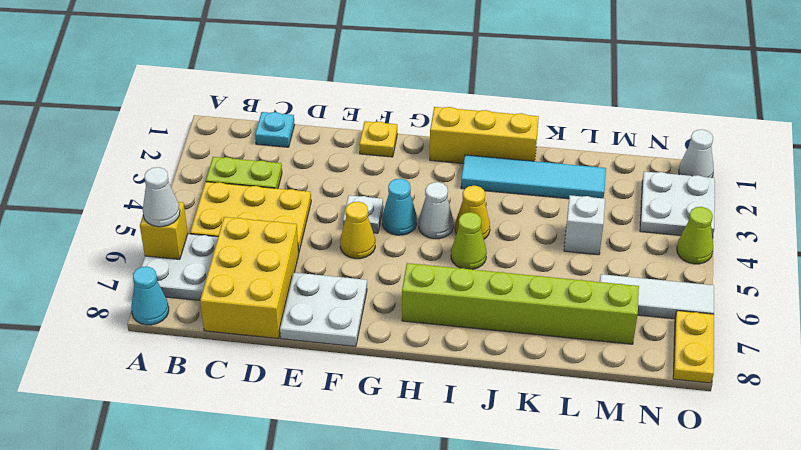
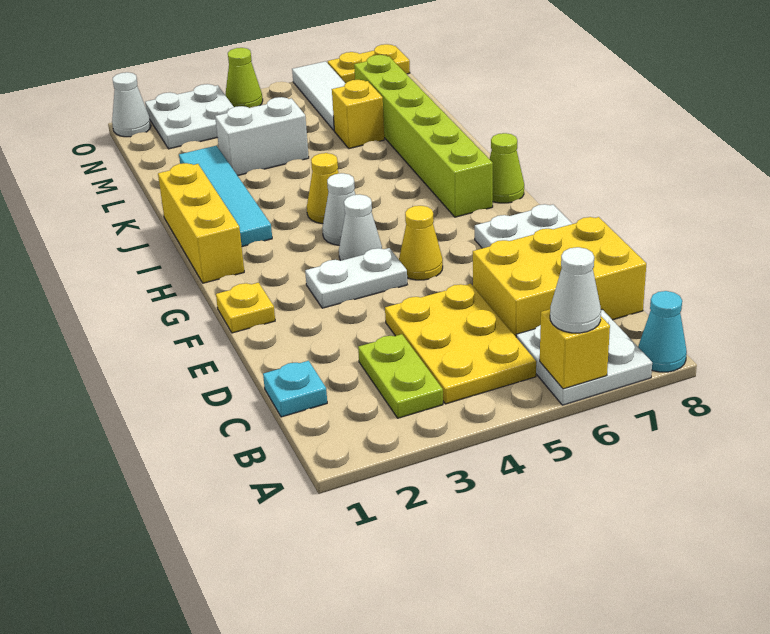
white plate F4 level 1 -> white plate F3:F4 level 1
cyan cone G4 level 1 -> white cone G4 level 1
lime cone I5 level 1 -> lime cone H8 level 1
white brick L4 level 1 -> white brick L3:L4 level 1
none -> yellow brick L6 level 1

